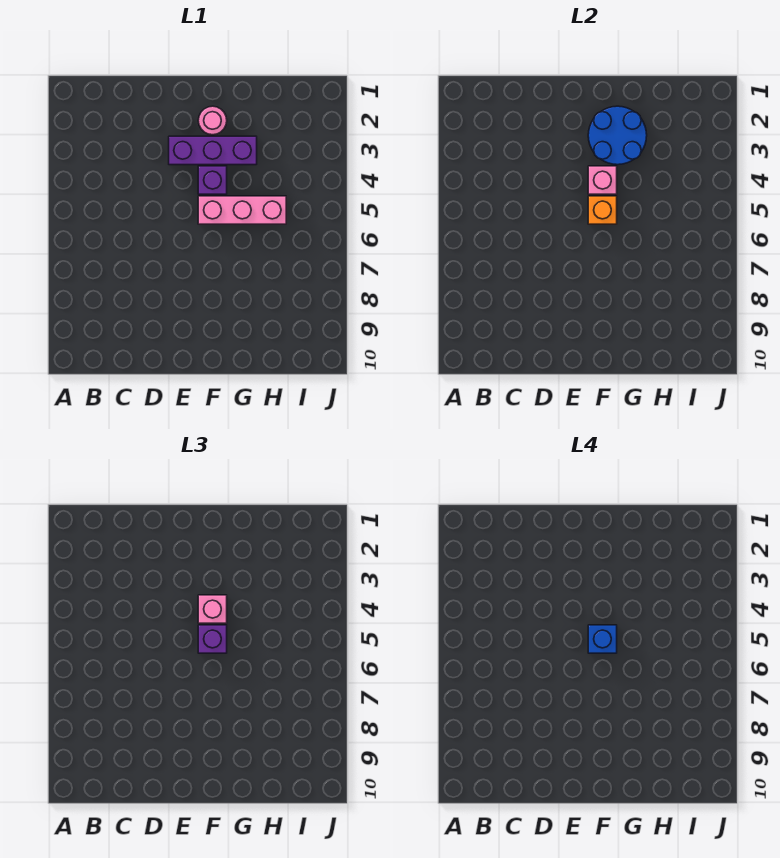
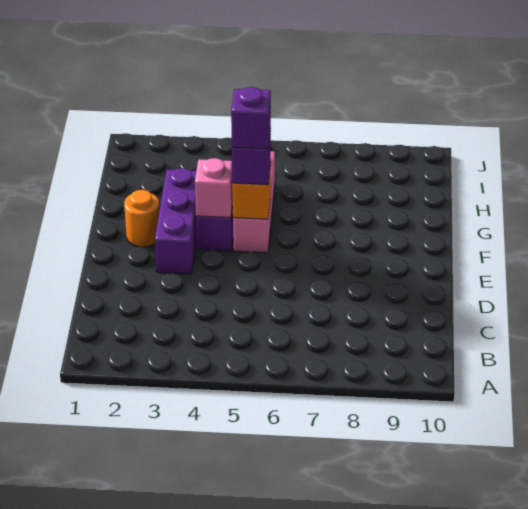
pink round brick F2 level 1 -> orange round brick F2 level 1
blue round brick F2:G3 level 2 -> none
pink brick F4 level 3 -> none
blue brick F5 level 4 -> purple brick F5 level 4

